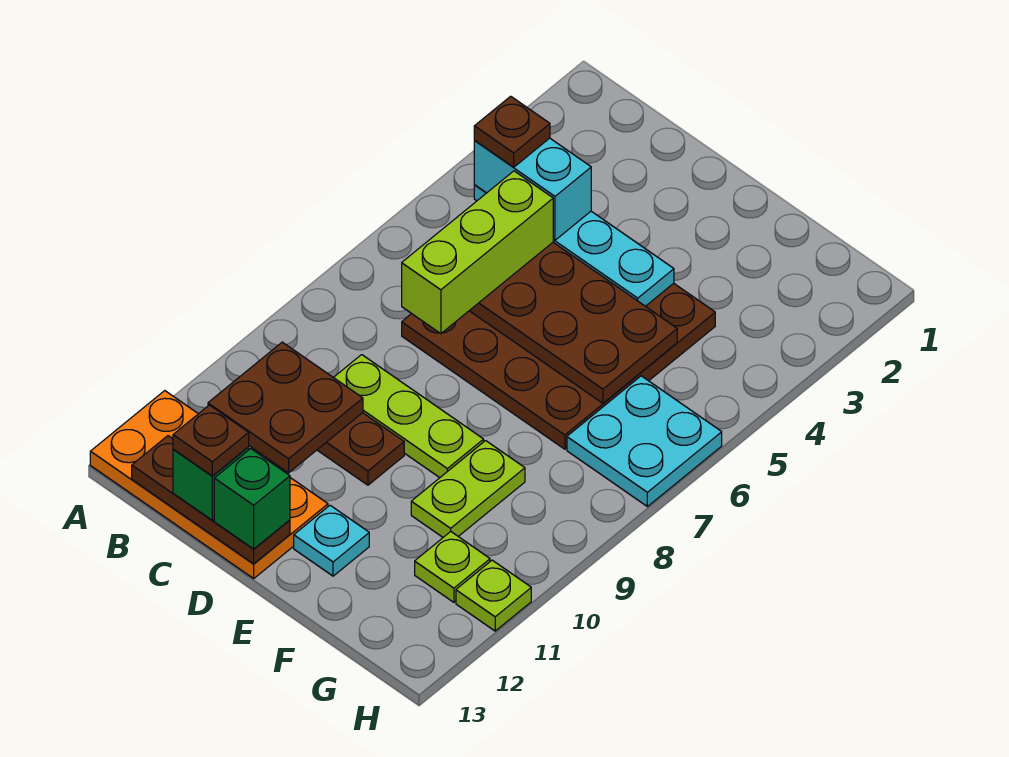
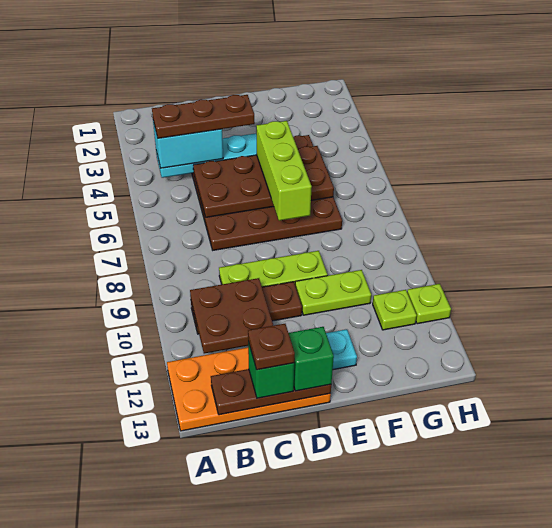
brown plate B4 level 4 -> brown plate B4:D4 level 4
lime brick C5:C7 level 3 -> lime brick E5:E7 level 3
lime plate F9:F10 level 1 -> lime plate E10:F10 level 1
cyan plate G6:H7 level 1 -> none

